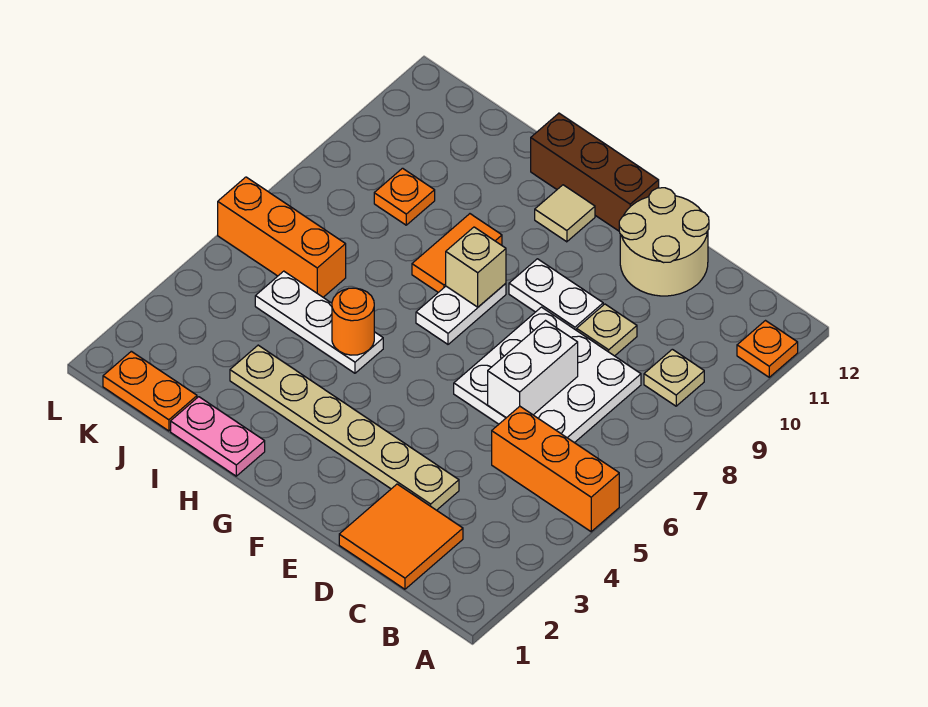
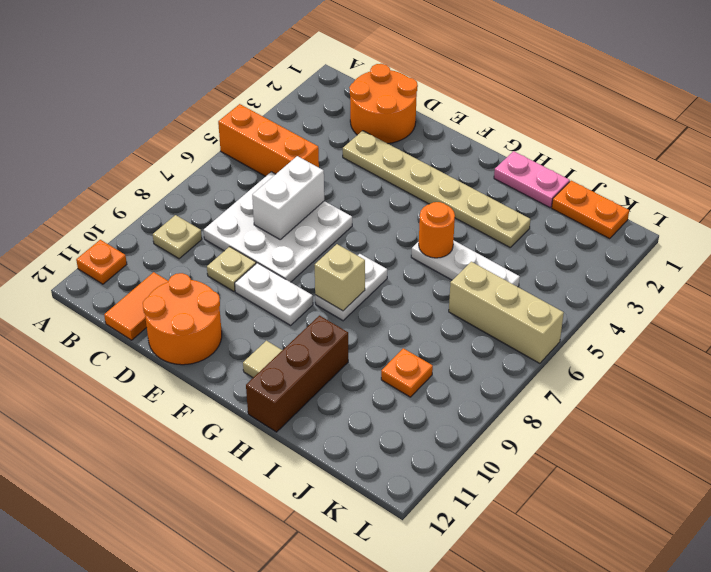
orange tile C1:D2 level 1 -> orange round brick C1:D2 level 1
tan round brick D11:E12 level 1 -> orange round brick D11:E12 level 1
brown brick F12:H12 level 1 -> brown brick H10:H12 level 1
orange tile H8:H9 level 1 -> orange tile C11:C12 level 1
orange brick J6:L6 level 1 -> tan brick J6:L6 level 1

